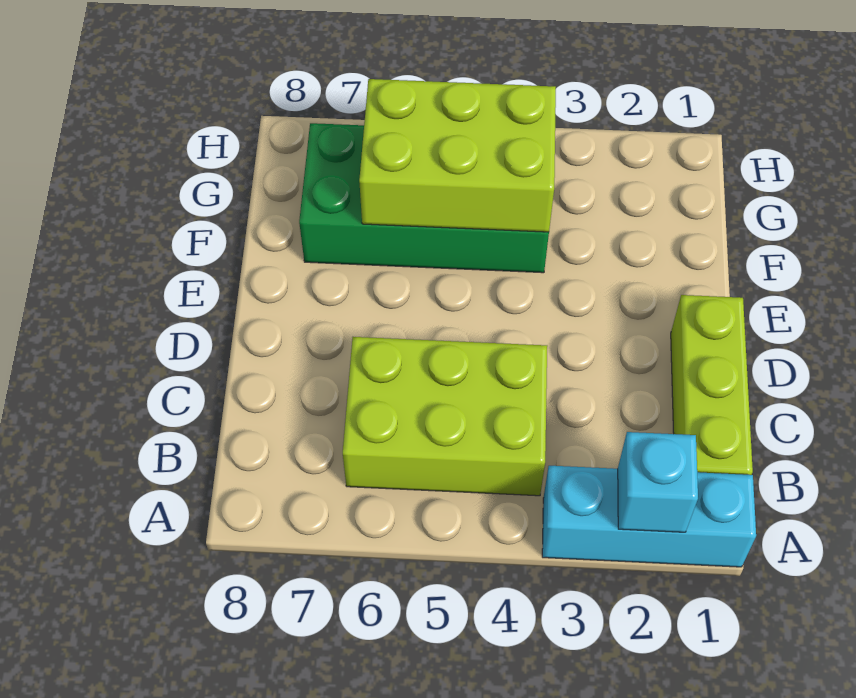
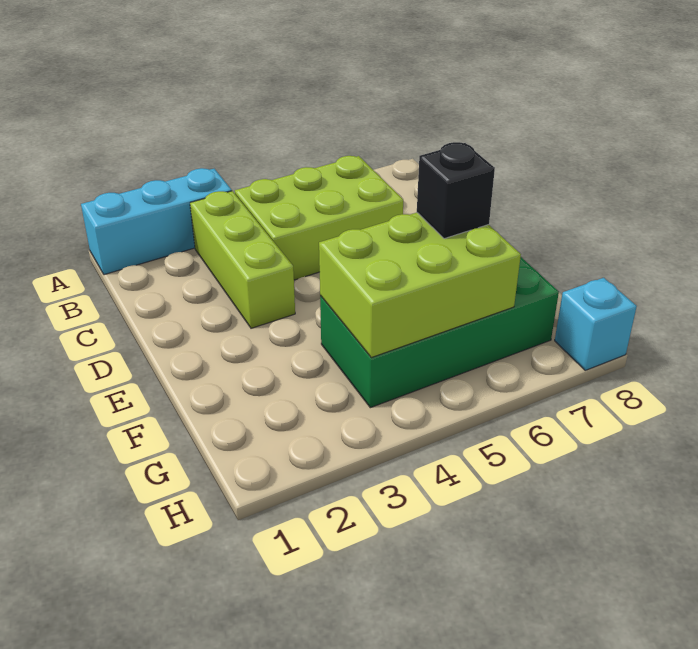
cyan brick A2 level 2 -> cyan brick H8 level 1
lime brick B1:D1 level 1 -> lime brick B3:D3 level 1
none -> black brick F6 level 3

